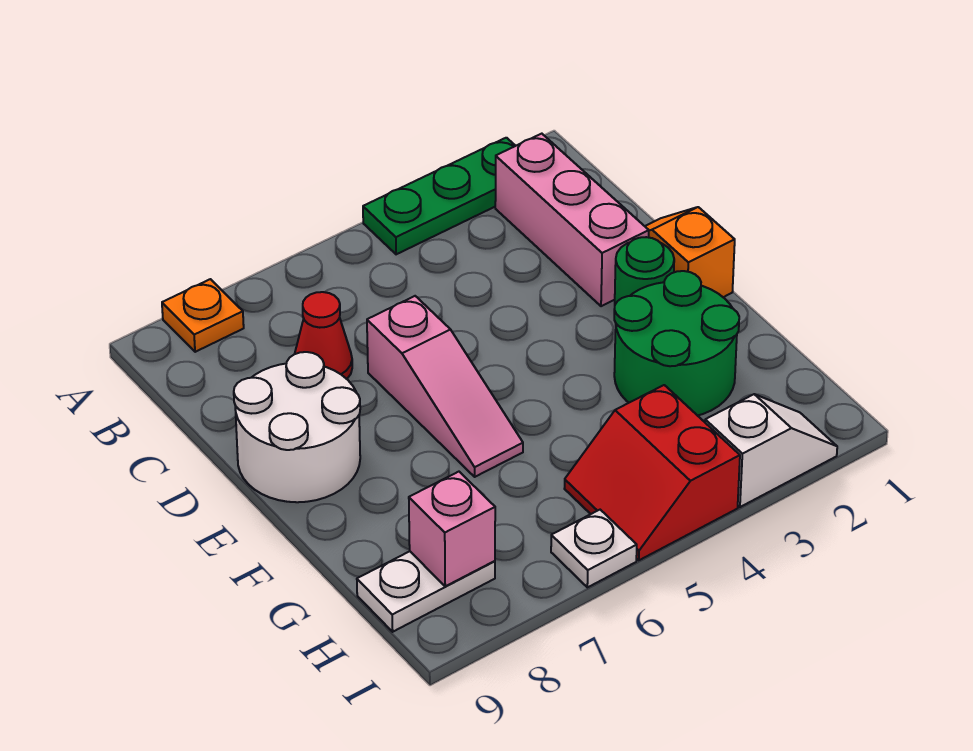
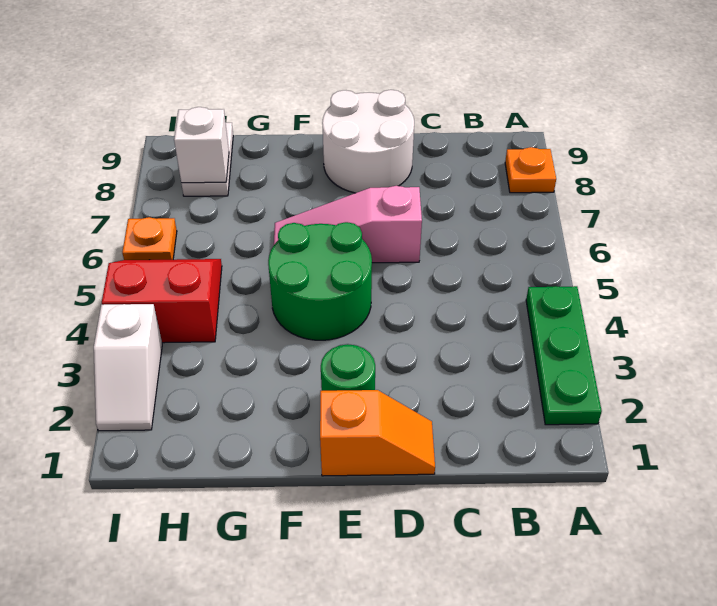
pink brick B2:D2 level 1 -> none
red cone C7 level 1 -> none
green round brick F2:G3 level 1 -> green round brick E4:F5 level 1
pink brick H8 level 2 -> white brick H8 level 2
white plate I6 level 1 -> orange plate I6 level 1

